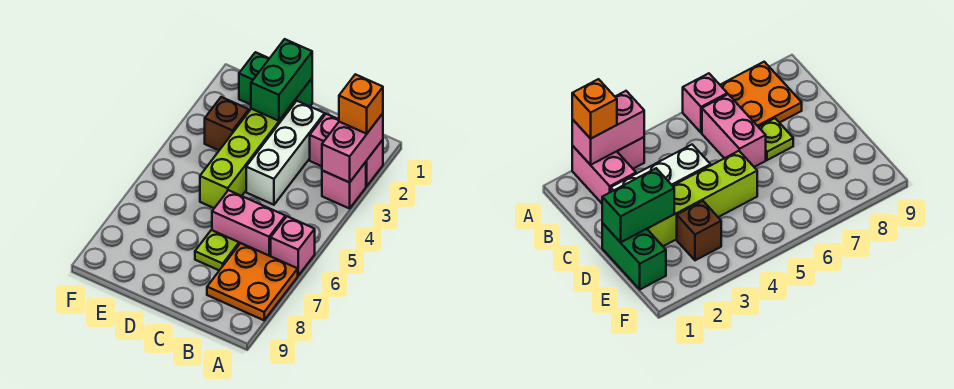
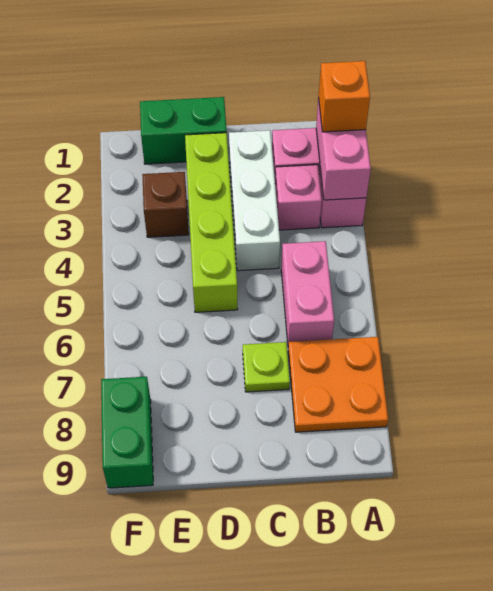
pink brick A6 level 1 -> pink brick B3 level 1
pink brick B6:C6 level 1 -> pink brick B5:B6 level 1
green brick D1:D2 level 2 -> green brick F8:F9 level 1

